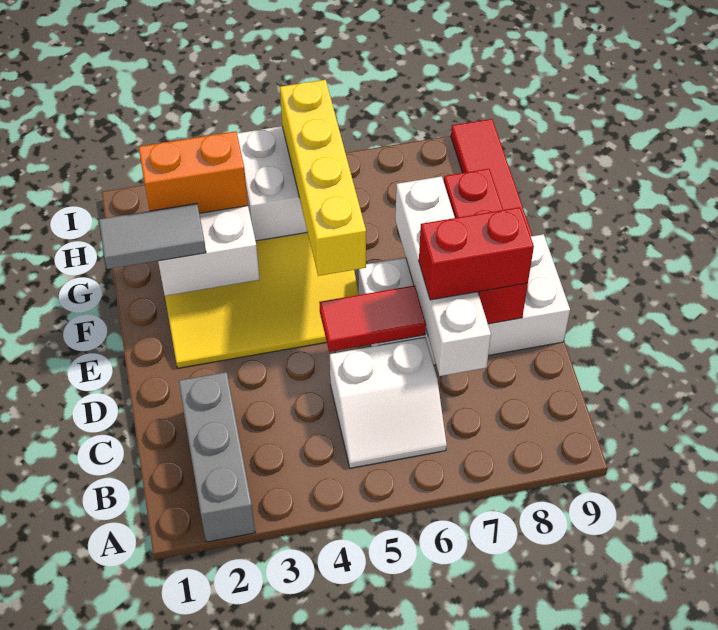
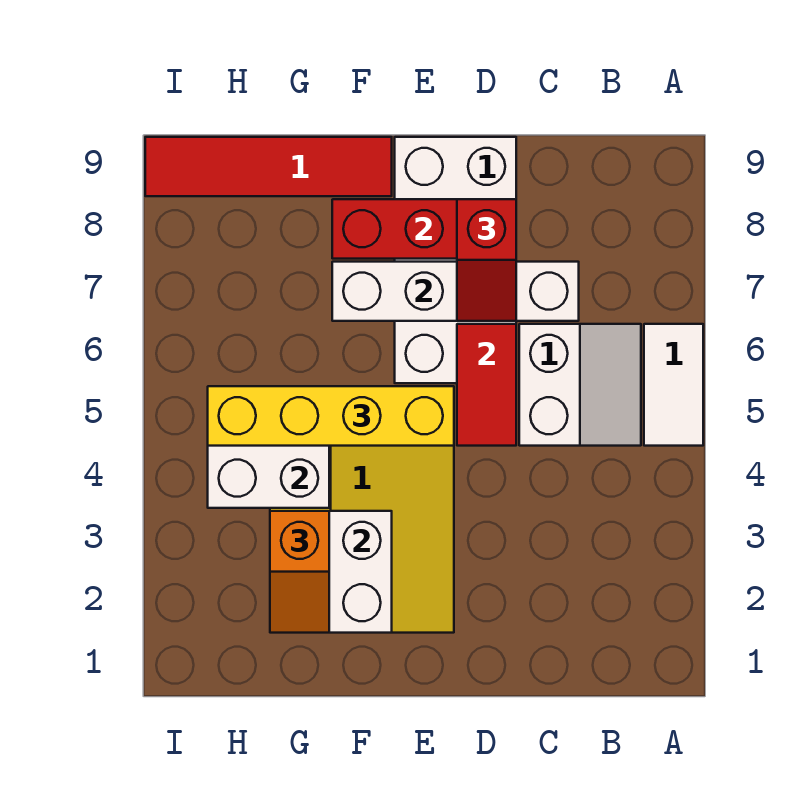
grey brick A2:C2 level 1 -> none
none -> white tile A5:A6 level 1
red brick D7:D8 level 3 -> red slope D7:D8 level 3 top 8
grey tile F1:F2 level 3 -> none
orange brick G2:G3 level 3 -> orange slope G2:G3 level 3 top 3

